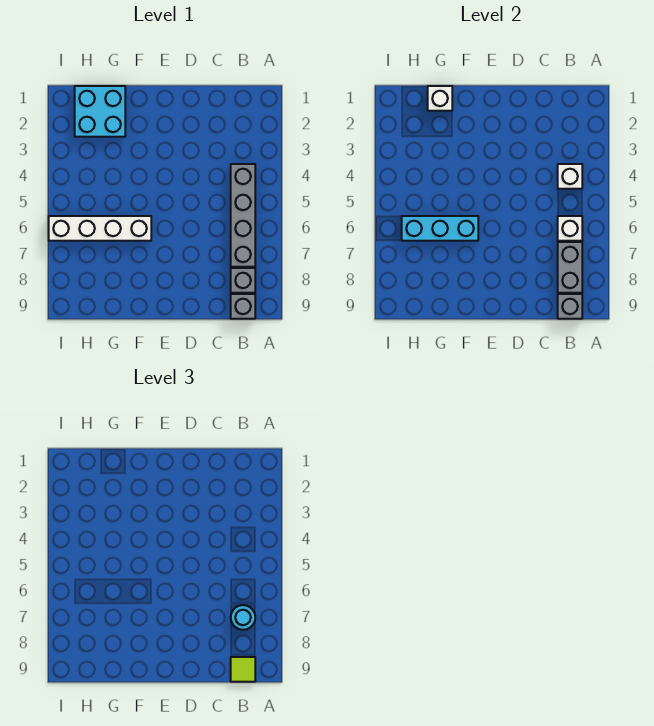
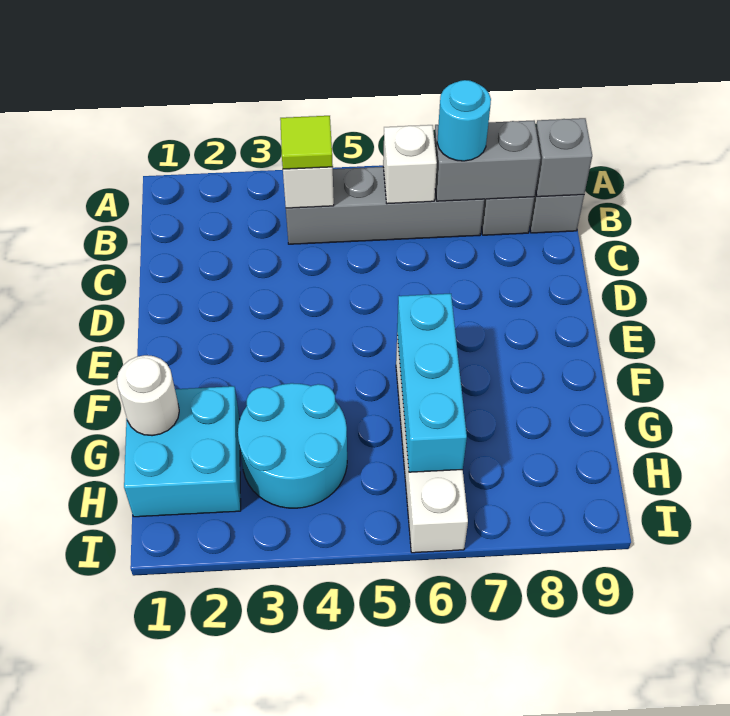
lime tile B9 level 3 -> lime tile B4 level 3
white brick G1 level 2 -> white round brick G1 level 2
none -> cyan round brick G3:H4 level 1

